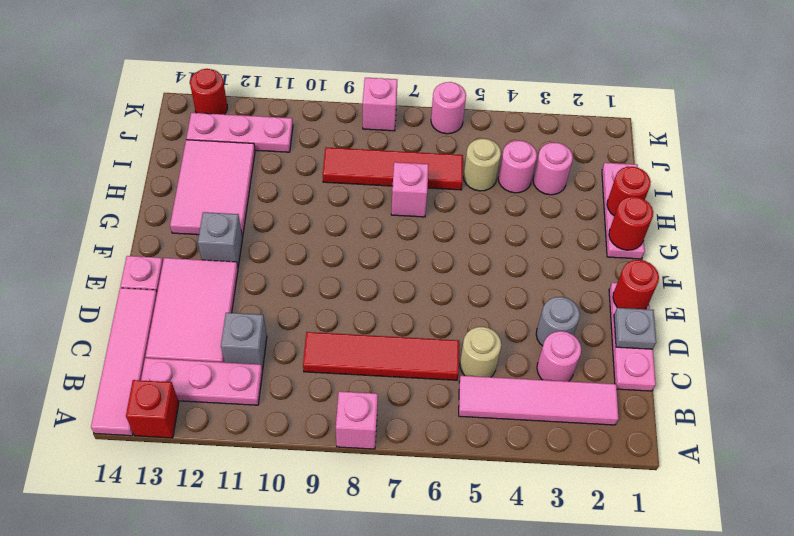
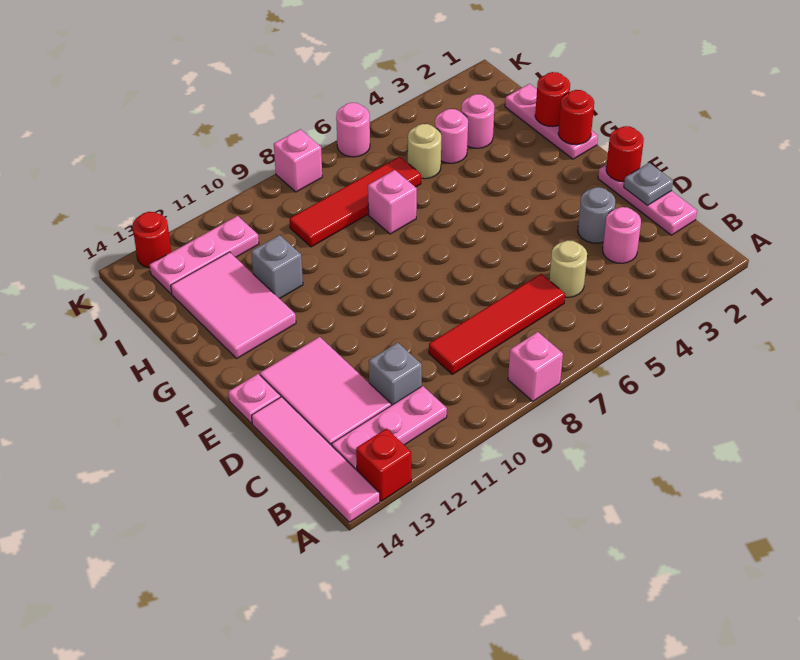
pink tile B2:B5 level 1 -> none
grey brick F12 level 1 -> grey brick H11 level 1

